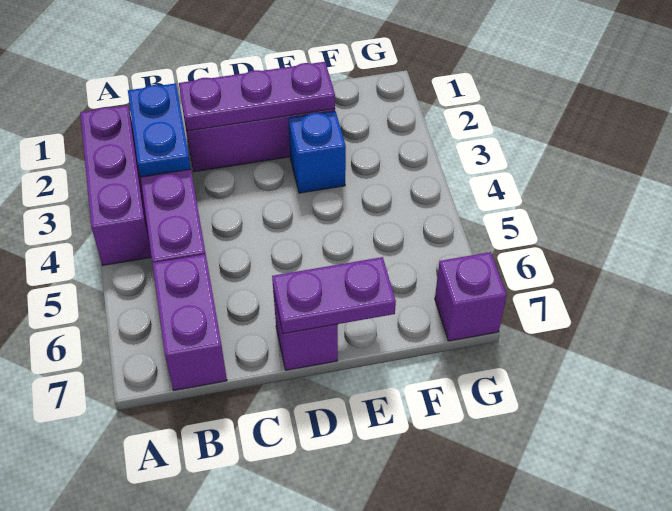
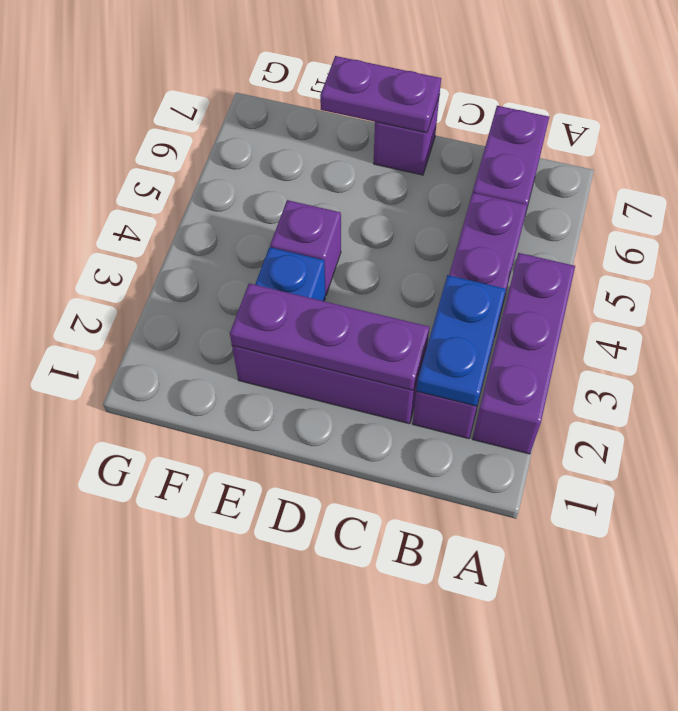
purple brick G7 level 1 -> purple brick E4 level 1

